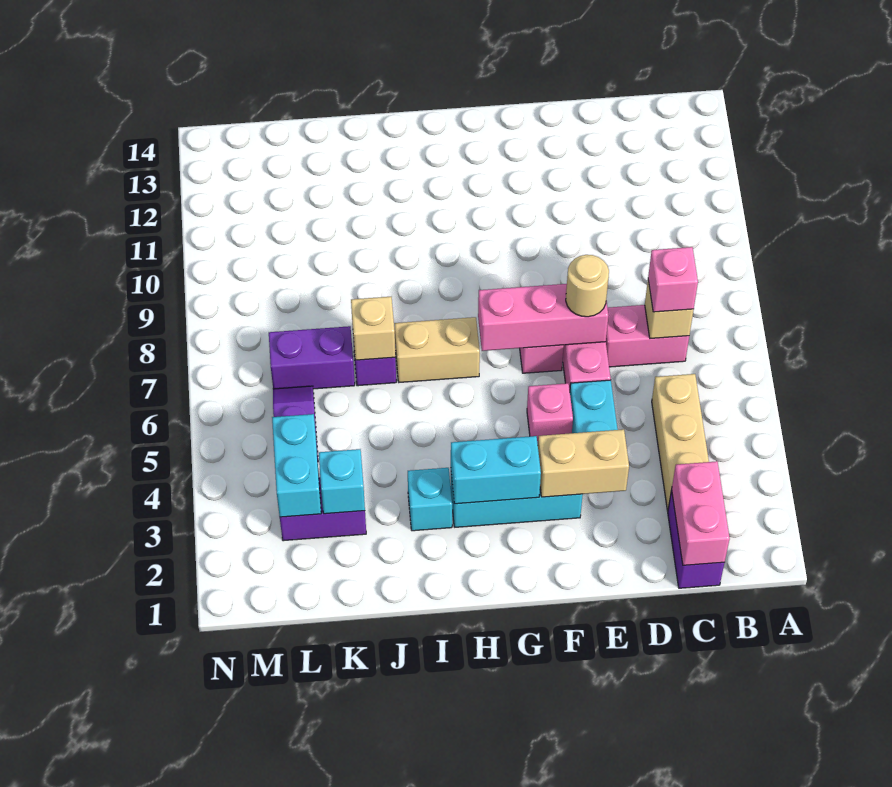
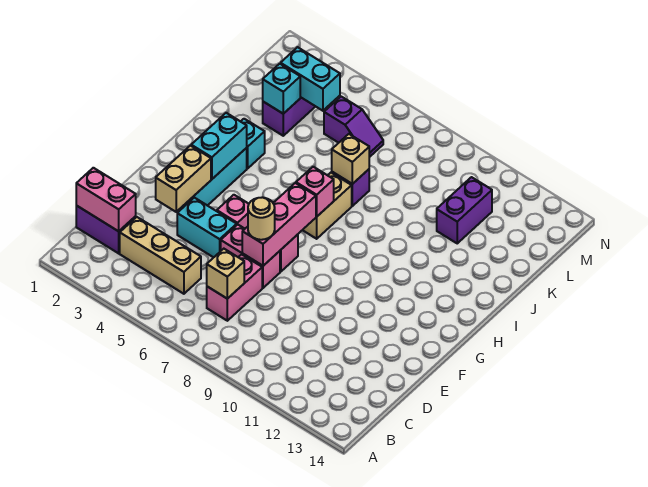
pink brick C7 level 3 -> pink brick H7 level 2
purple brick K7:L7 level 1 -> purple brick K11:L11 level 1

